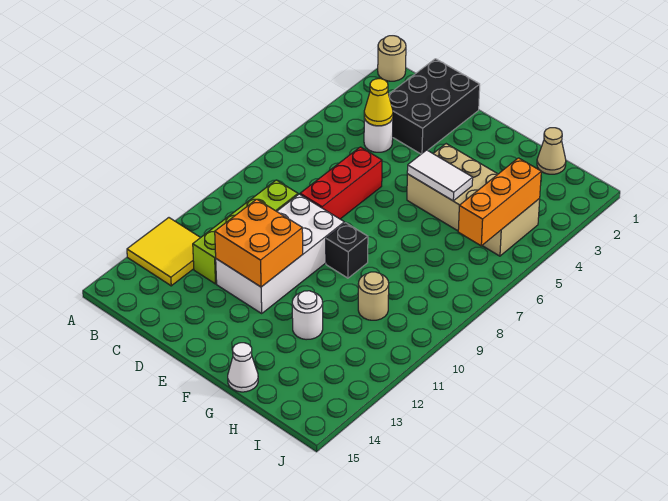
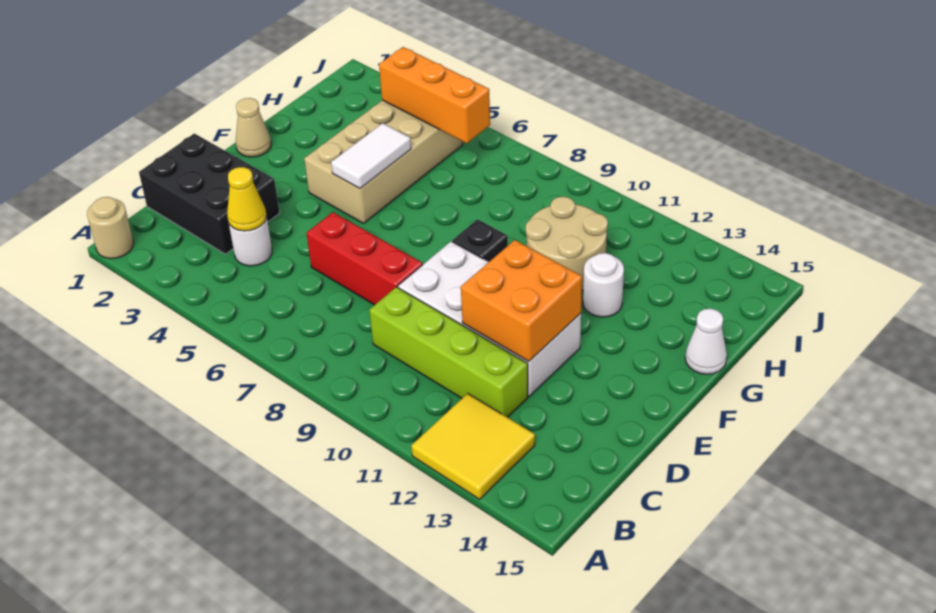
tan cone H1 level 1 -> tan cone F1 level 1
tan round brick H10 level 1 -> tan round brick G10:H11 level 1

